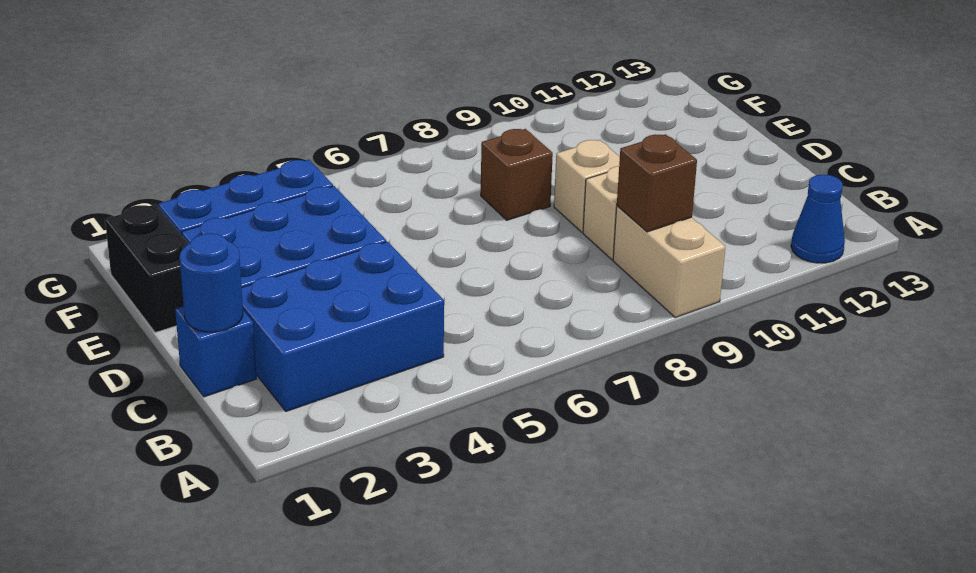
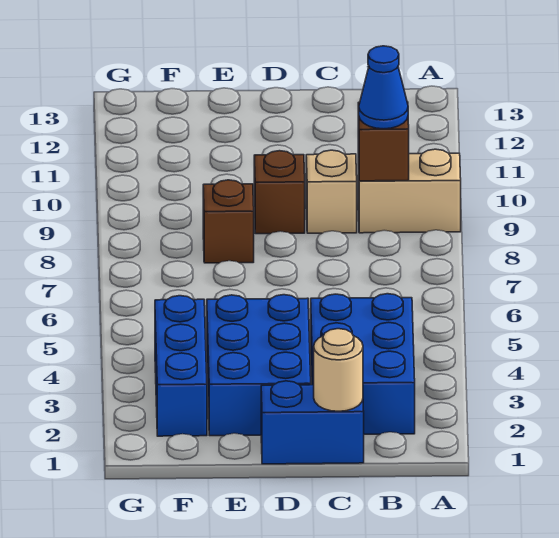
blue cone A12 level 1 -> blue cone B9 level 3
blue brick C1 level 1 -> blue brick C1:D1 level 1
blue round brick C1 level 2 -> tan round brick C1 level 2
tan brick D9 level 1 -> brown brick D9 level 1
black brick E1:F1 level 1 -> none

